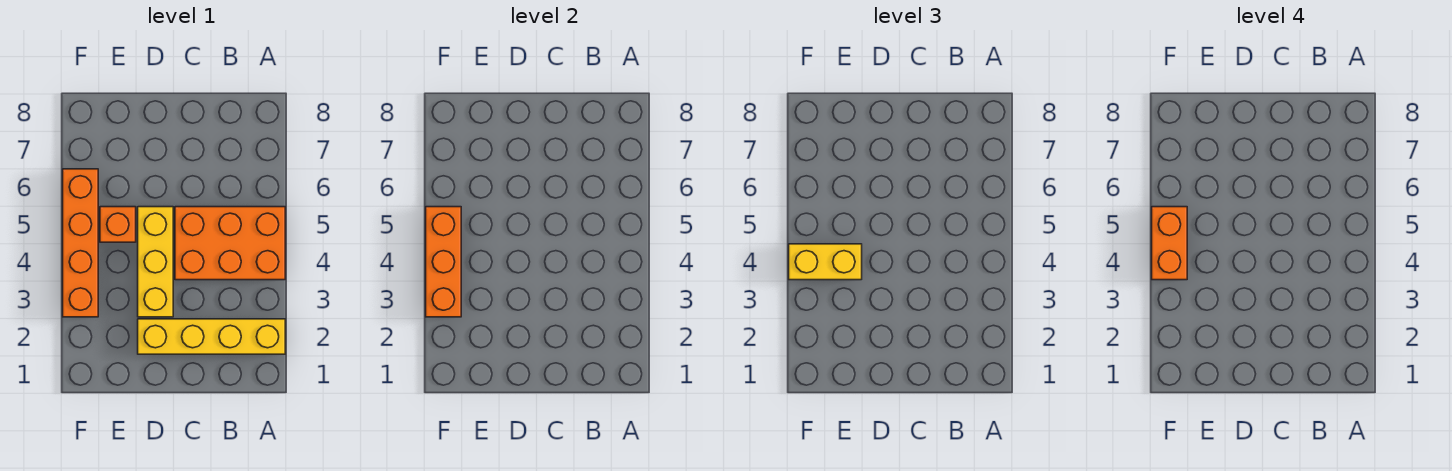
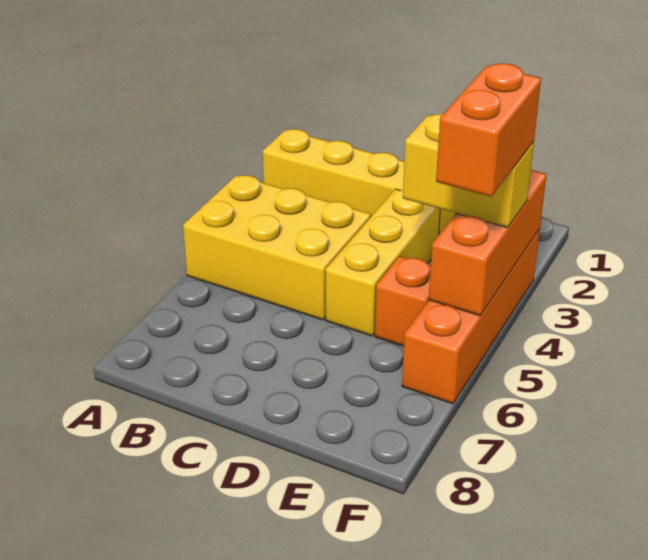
orange brick A4:C5 level 1 -> yellow brick A4:C5 level 1

